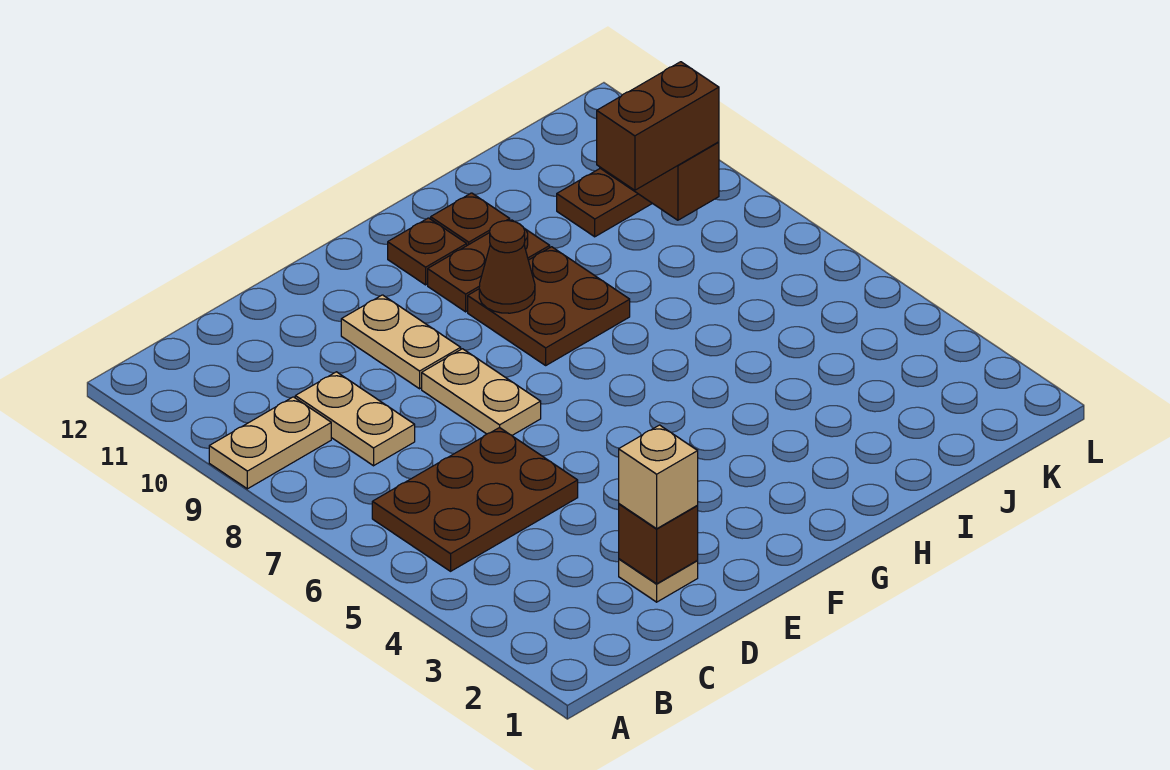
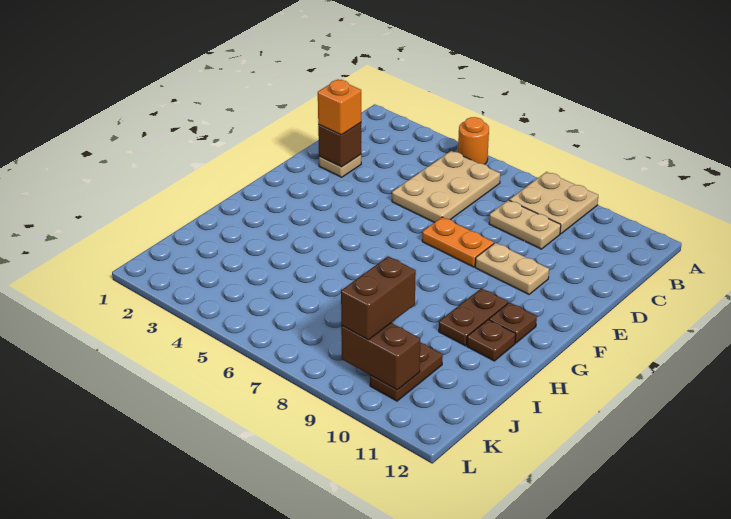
none -> orange round brick A5 level 1
tan plate A9:B9 level 1 -> tan plate A8:B9 level 1
brown plate B5:D6 level 1 -> tan plate B5:D6 level 1
tan brick D2 level 3 -> orange brick D2 level 3
tan plate E7:E8 level 1 -> orange plate E7:E8 level 1
brown plate G8:H9 level 1 -> none
brown cone G9 level 2 -> none

